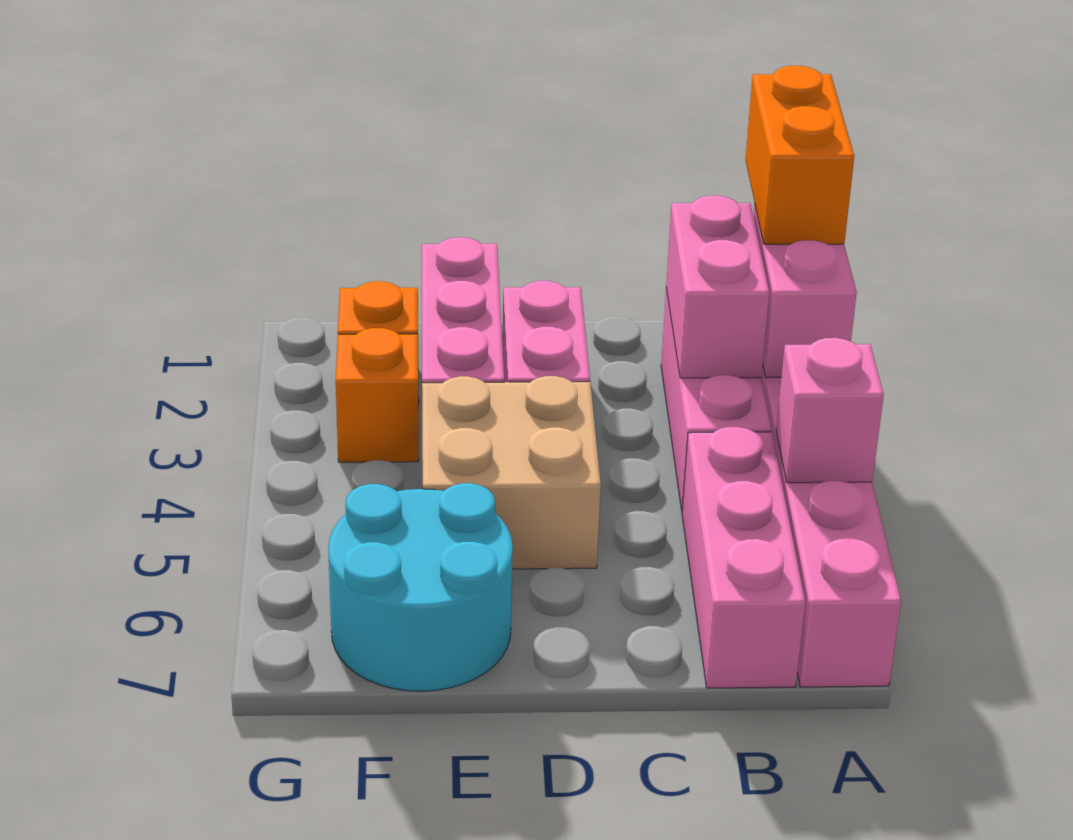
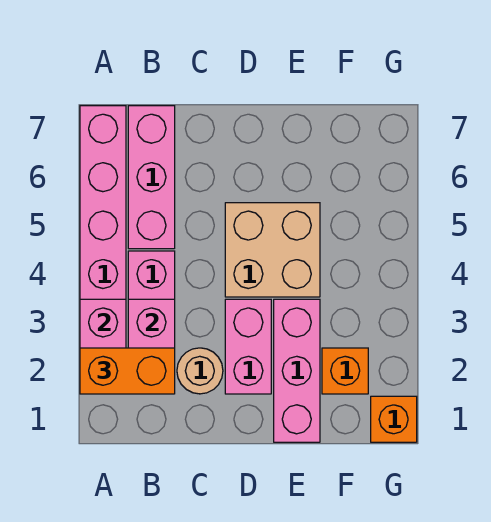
orange brick A1:A2 level 3 -> orange brick A2:B2 level 3
pink brick A5 level 2 -> none
none -> tan round brick C2 level 1
cyan round brick E6:F7 level 1 -> none
orange brick F3 level 1 -> orange brick G1 level 1

